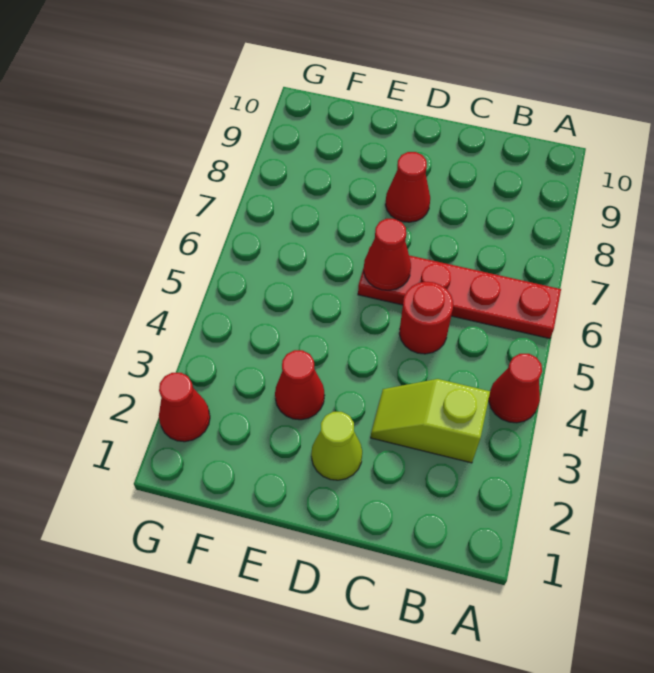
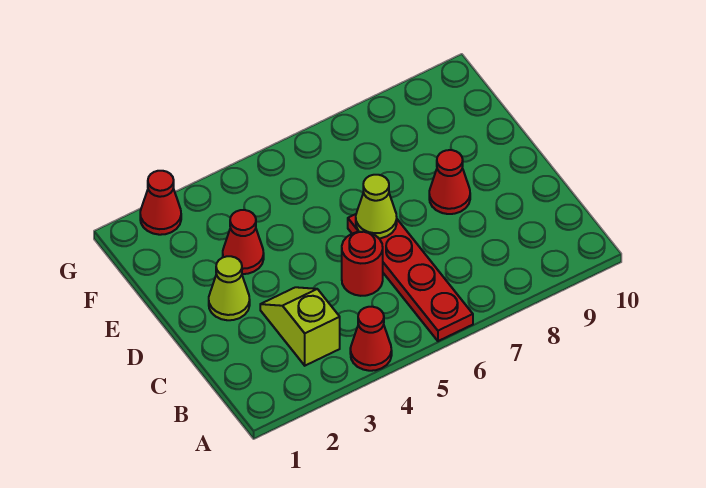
red cone D6 level 2 -> lime cone D6 level 2

